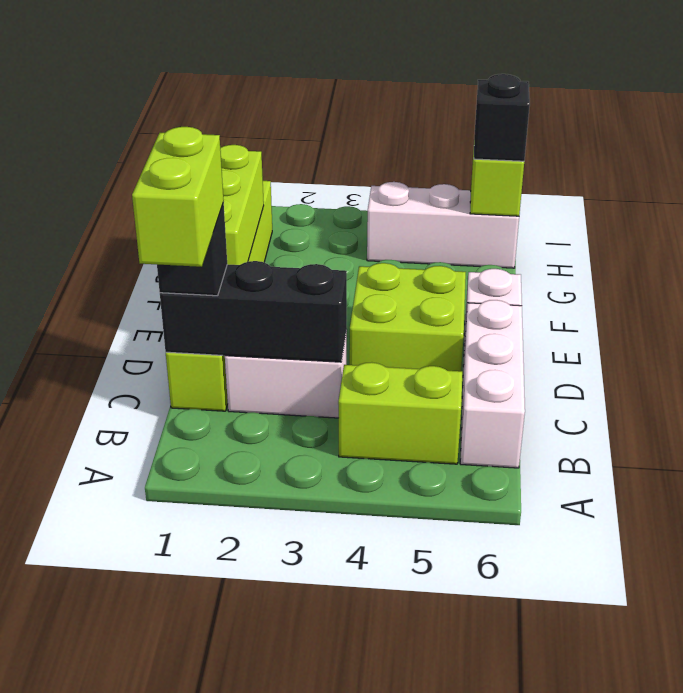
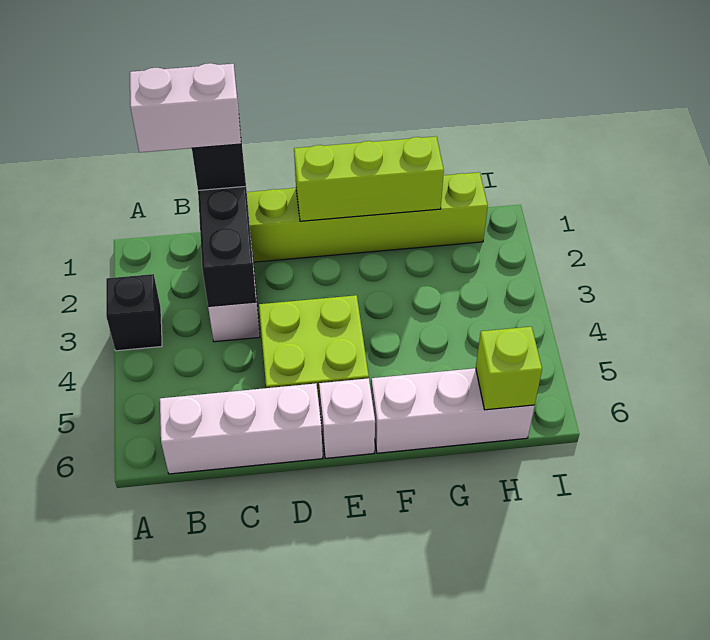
lime brick B1:C1 level 4 -> white brick B1:C1 level 4
lime brick B4:B5 level 1 -> none
white brick H4:H6 level 1 -> white brick F6:H6 level 1
black brick H6 level 3 -> black brick A3 level 1

